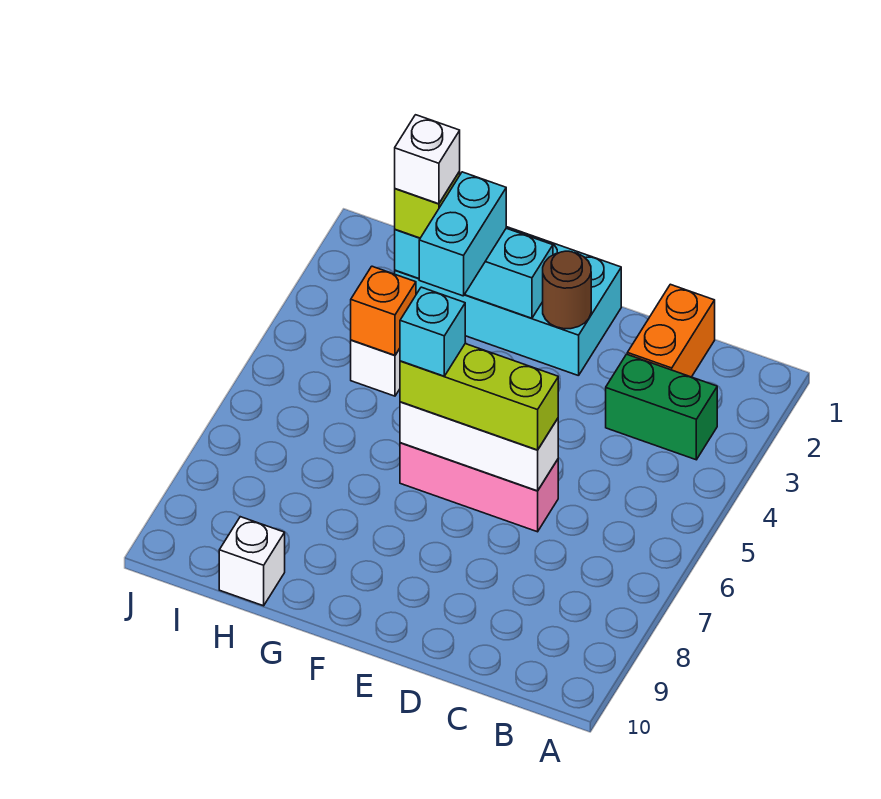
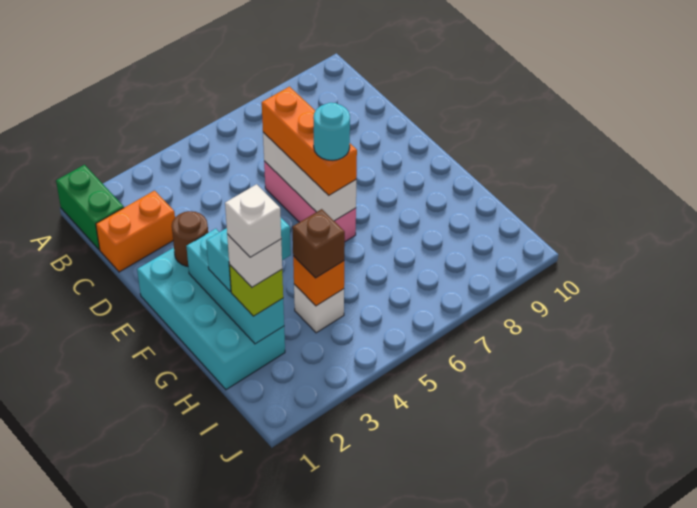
green brick B3:C3 level 1 -> green brick A1:B1 level 1
lime brick D6:F6 level 3 -> orange brick D6:F6 level 3
cyan brick F6 level 4 -> cyan round brick F6 level 4
none -> brown brick H4 level 3
white brick H10 level 1 -> white brick H2 level 5

